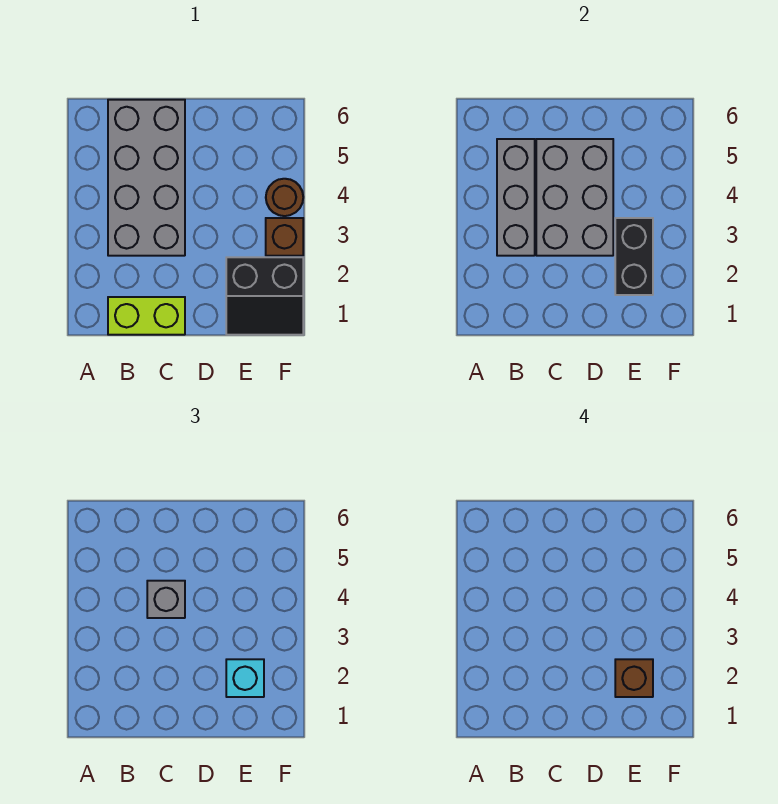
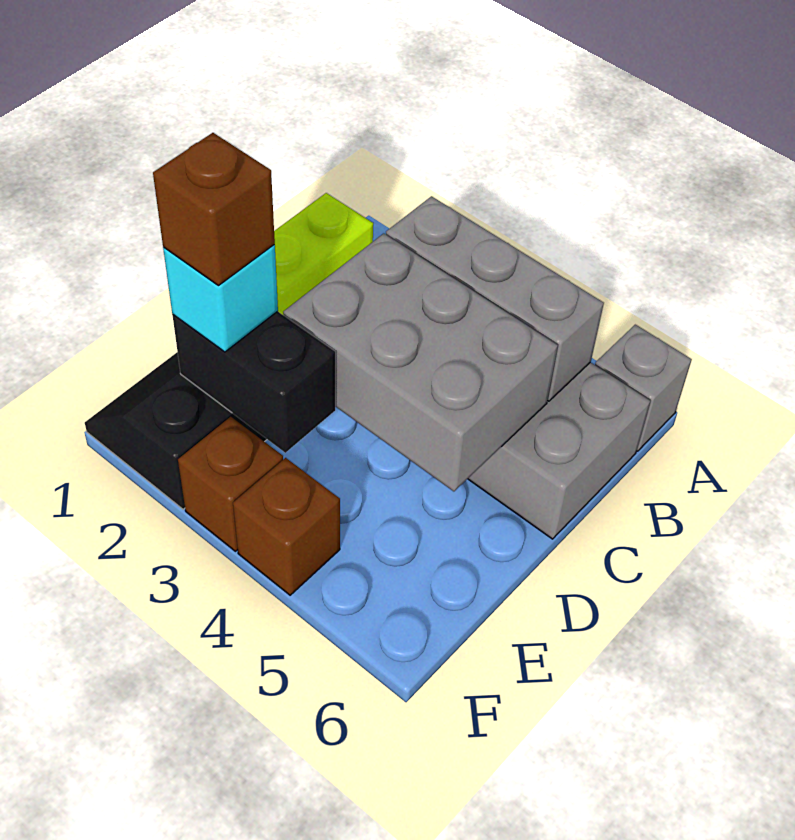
grey brick C4 level 3 -> grey brick A6 level 1
brown round brick F4 level 1 -> brown brick F4 level 1

